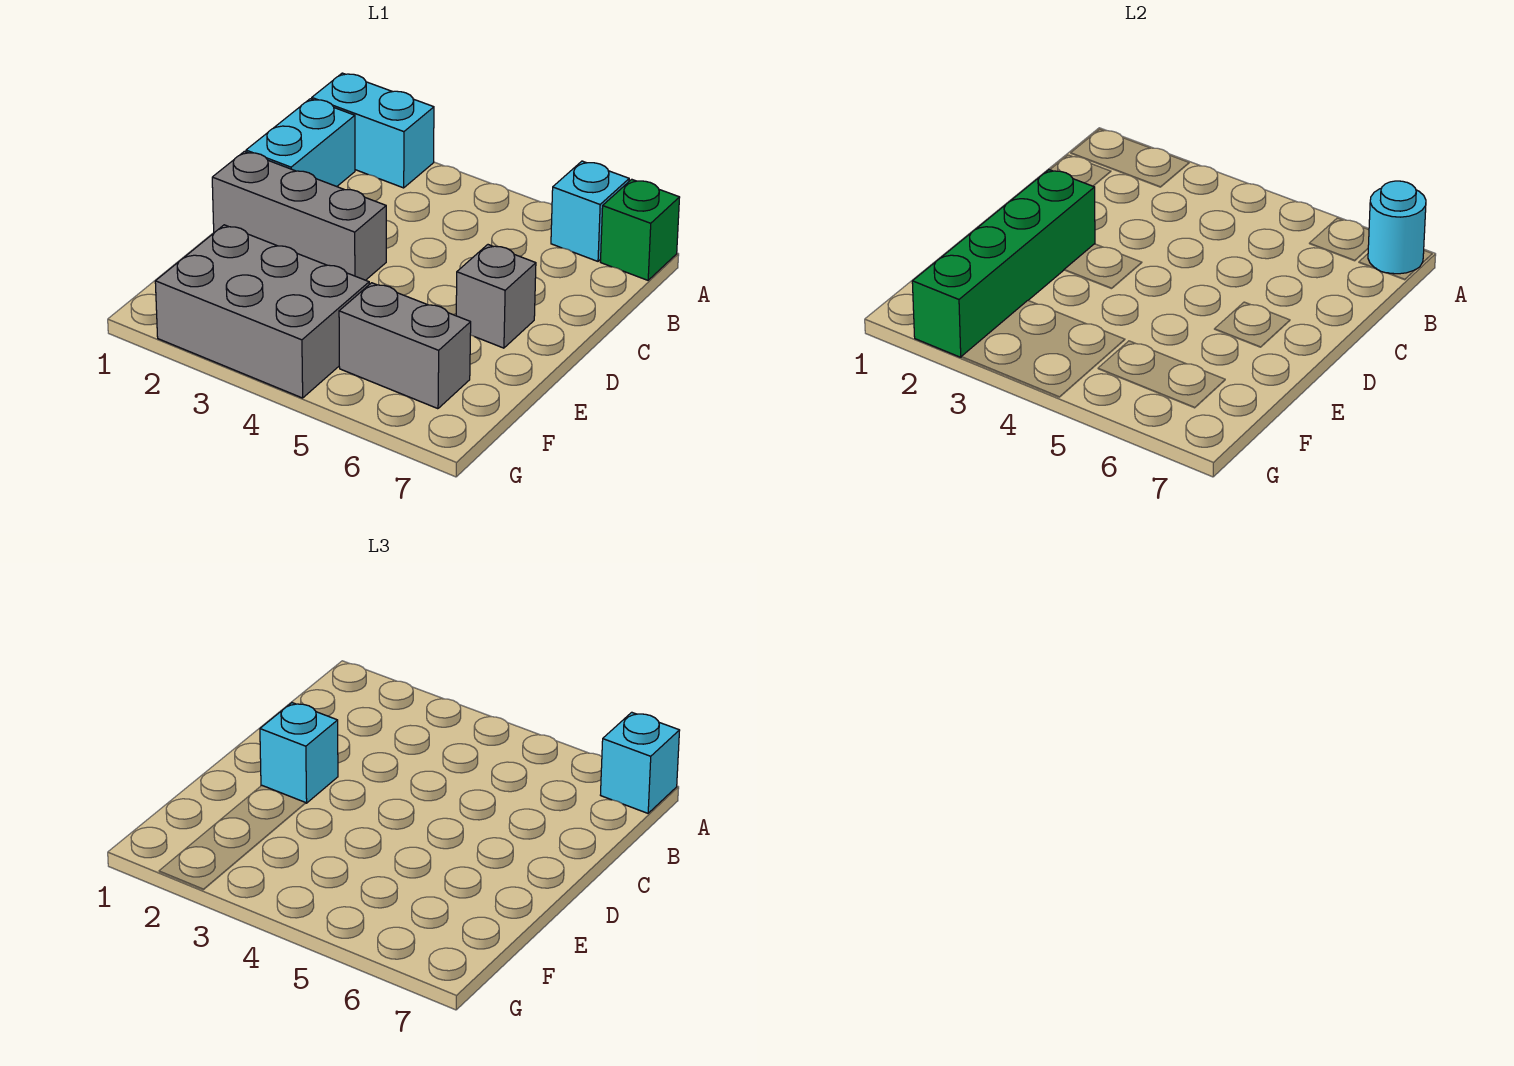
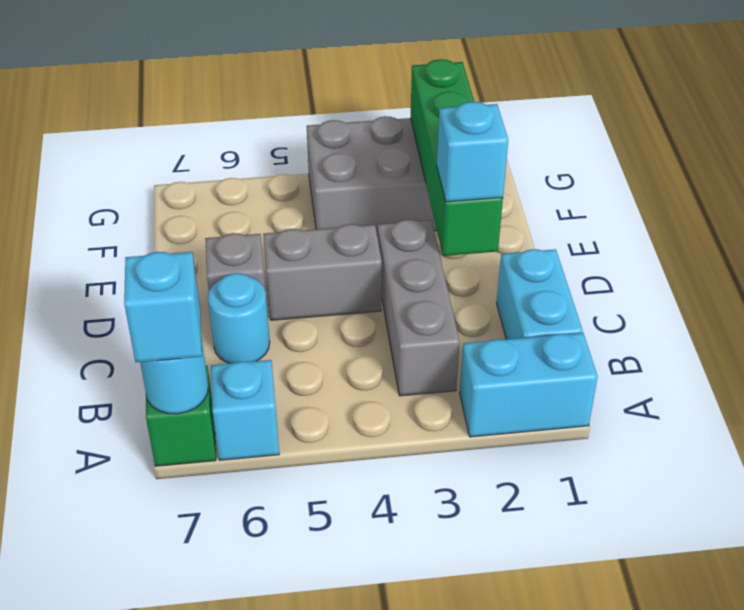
none -> cyan round brick C6 level 1
grey brick D1:D3 level 1 -> grey brick B3:D3 level 1
grey brick F5:F6 level 1 -> grey brick D4:D5 level 1

